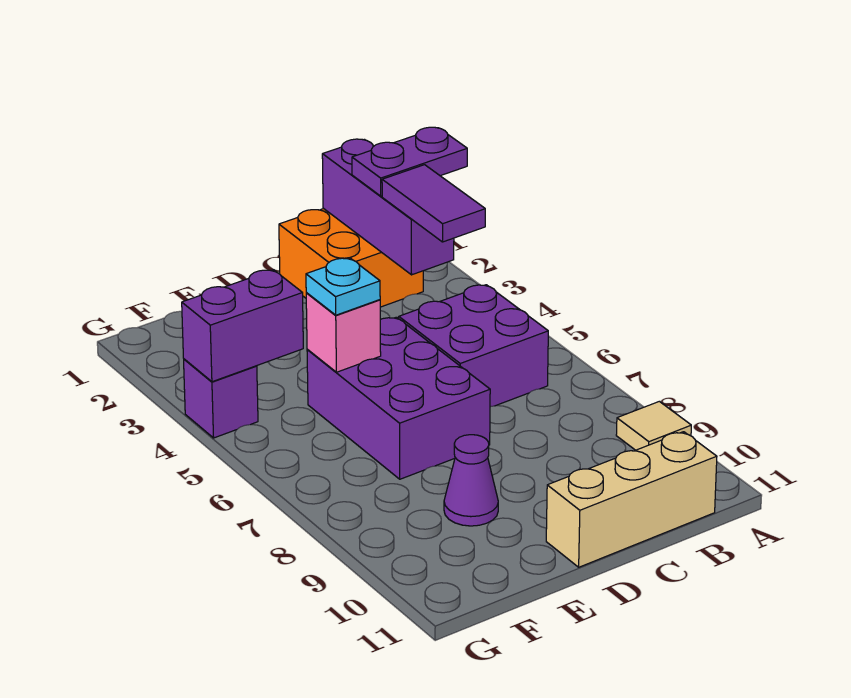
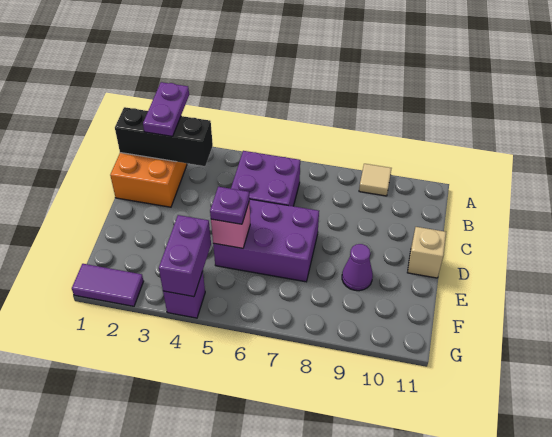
purple brick B1:B3 level 2 -> black brick B1:B3 level 2
purple tile B3:B4 level 3 -> purple tile G1:G2 level 1
tan brick B11:D11 level 1 -> tan brick D11 level 1
cyan plate E5 level 3 -> purple plate E5 level 3

